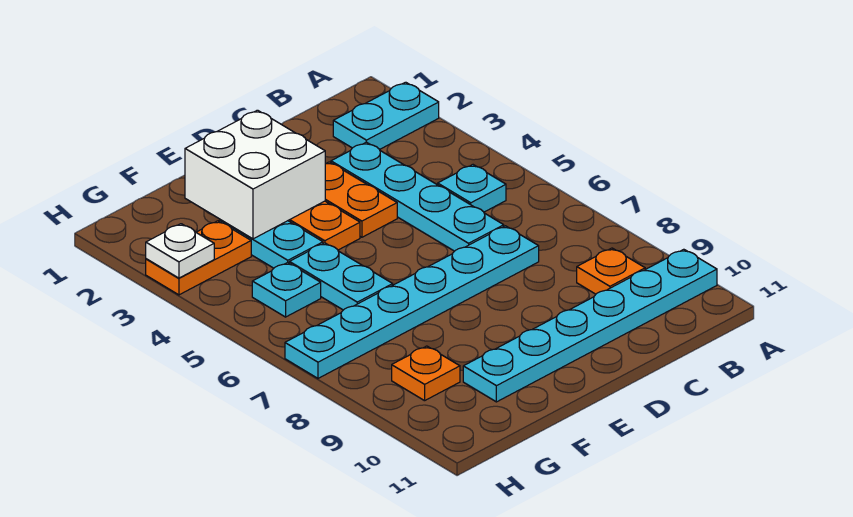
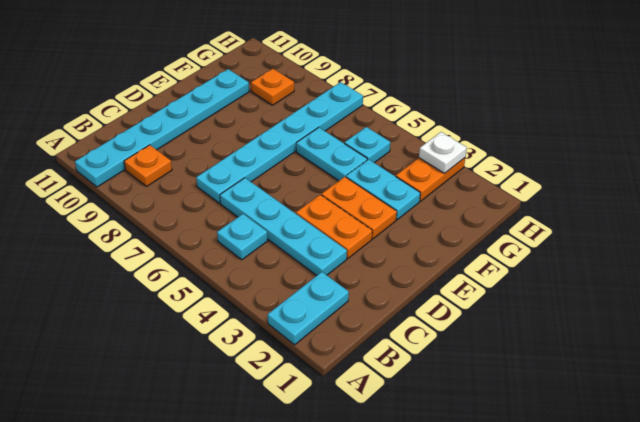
white brick E2:F3 level 2 -> none

